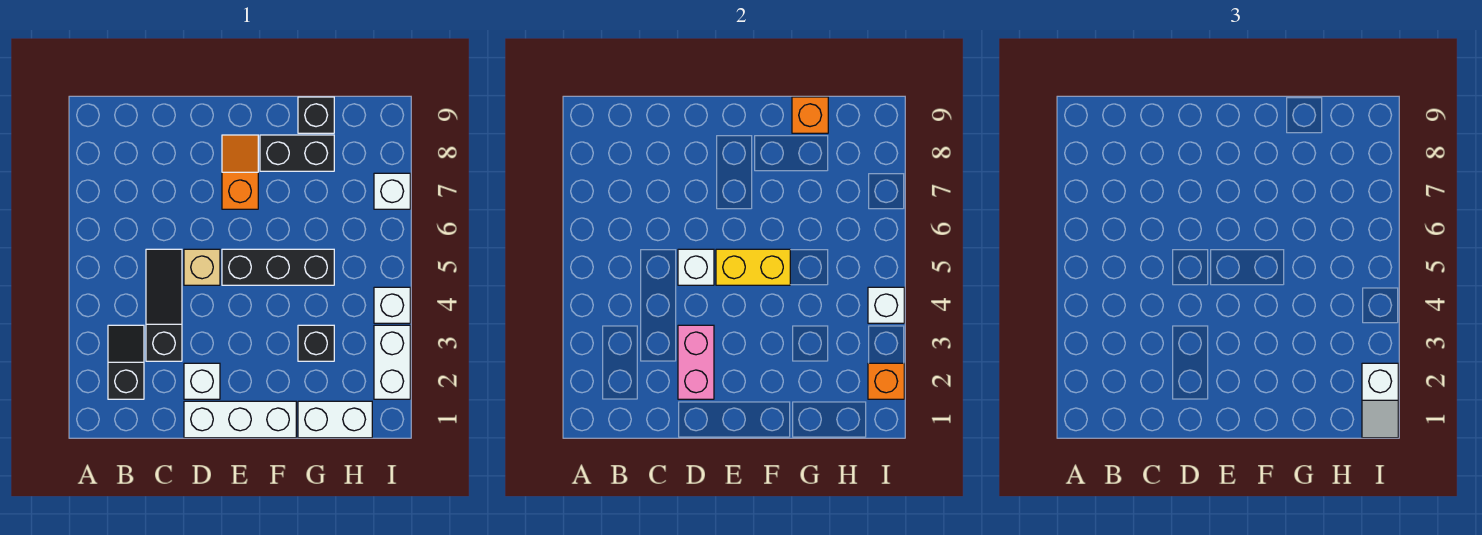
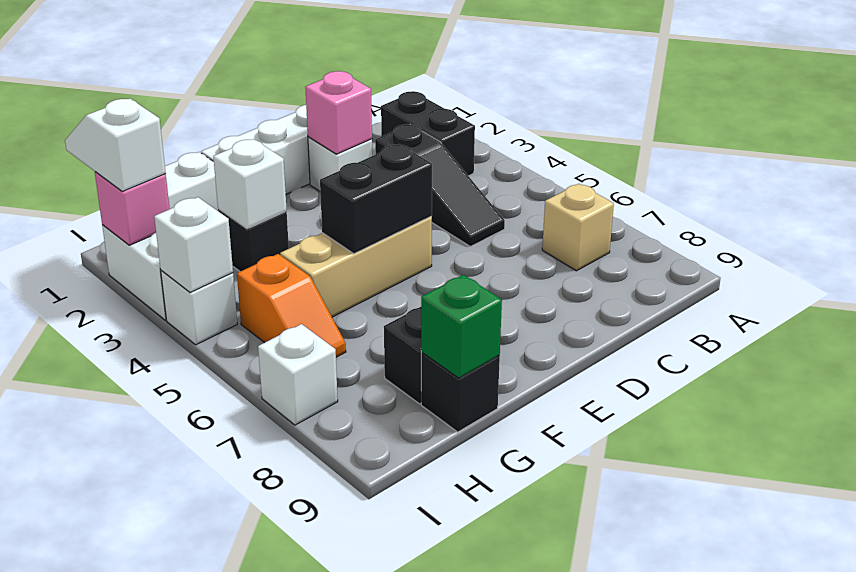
black slope B2:B3 level 1 top 2 -> black brick B2:B3 level 1
pink brick D2:D3 level 2 -> pink brick D2 level 2
tan brick D5 level 1 -> tan brick B7 level 1
white brick D5 level 2 -> white brick G3 level 2
black brick E5:G5 level 1 -> tan brick E5:G5 level 1
yellow brick E5:F5 level 2 -> black brick E5:F5 level 2
orange slope E7:E8 level 1 top 7 -> orange slope H5:H6 level 1 top 5
orange brick G9 level 2 -> green brick G9 level 2
orange brick I2 level 2 -> pink brick I2 level 2

